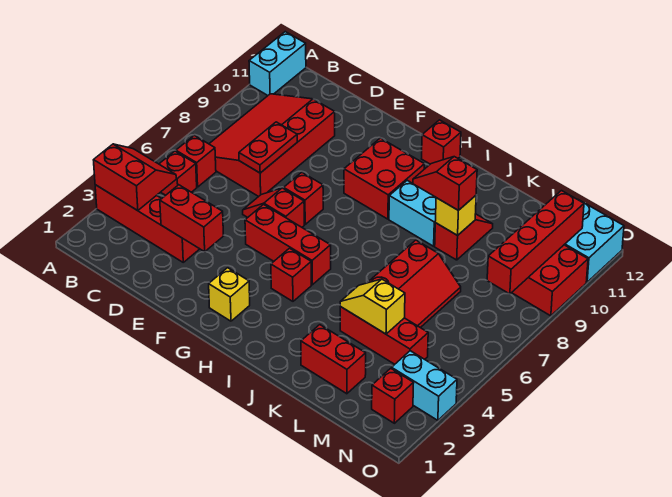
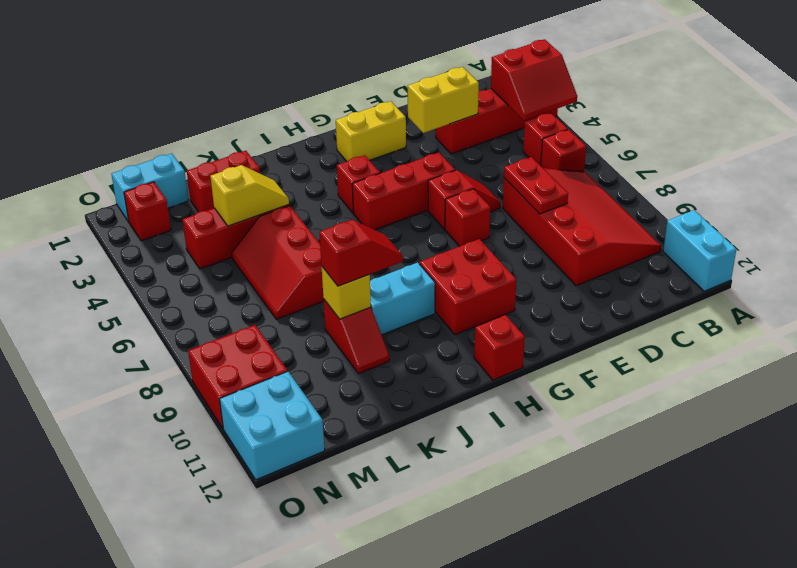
red brick D3:E3 level 2 -> yellow brick D3:E3 level 2
yellow brick G2 level 1 -> yellow brick F2:G2 level 1
cyan brick N3:O3 level 1 -> cyan brick M1:N1 level 1
red brick N8:N11 level 2 -> none

